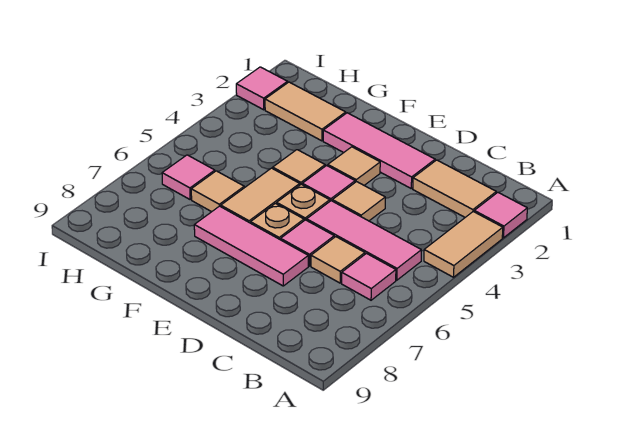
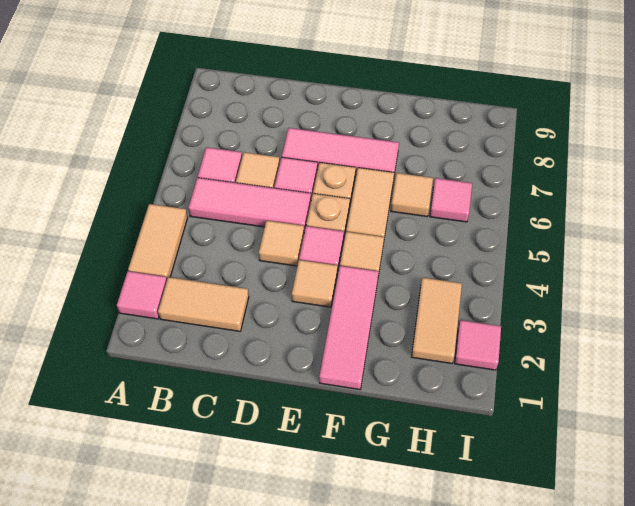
pink tile D2:F2 level 1 -> pink tile F1:F3 level 1
tan tile G2:H2 level 1 -> tan tile H2:H3 level 1

